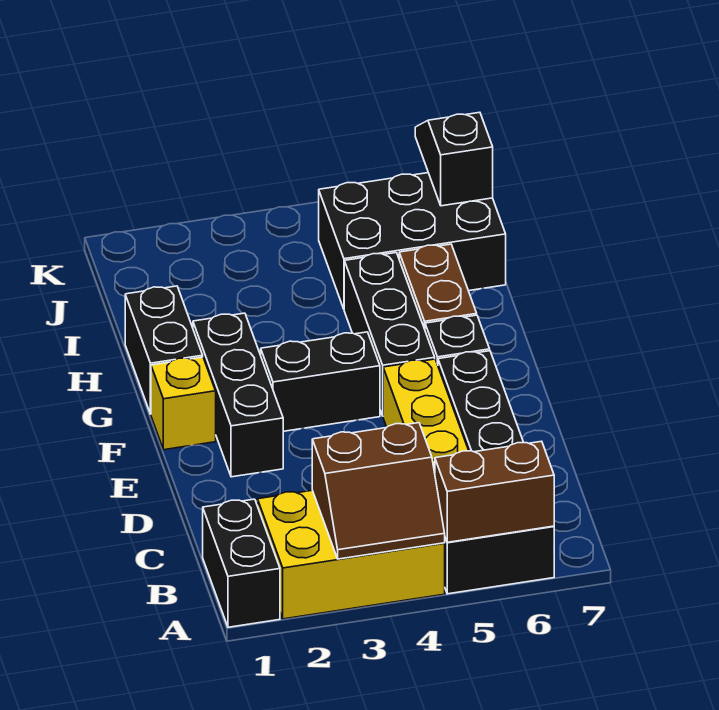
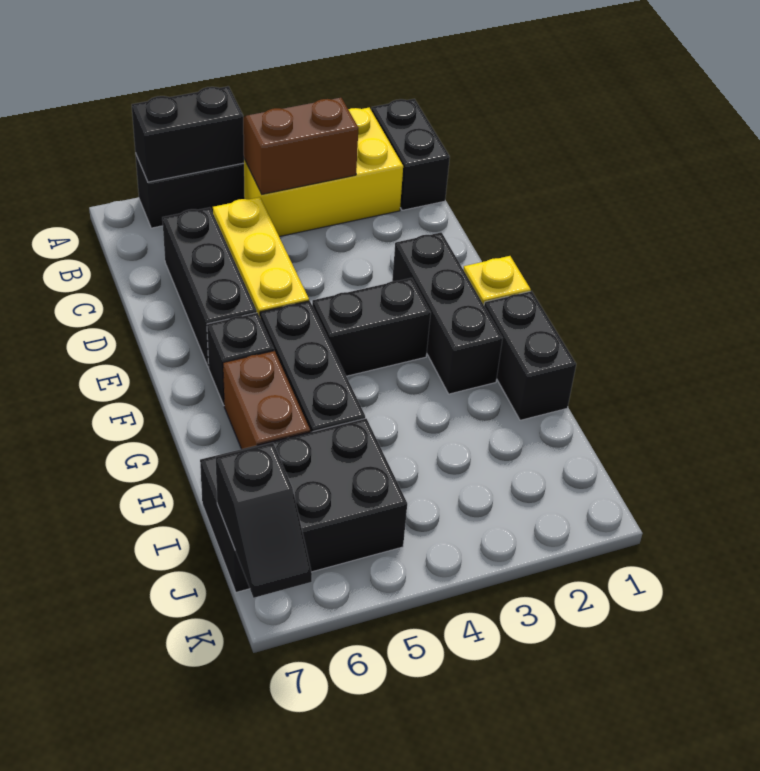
brown brick A5:A6 level 2 -> black brick A5:A6 level 2

